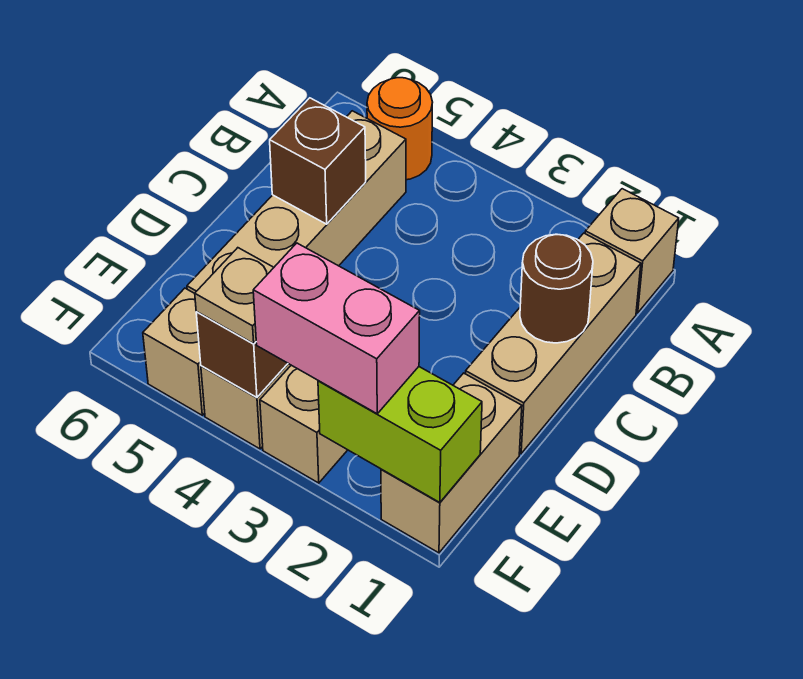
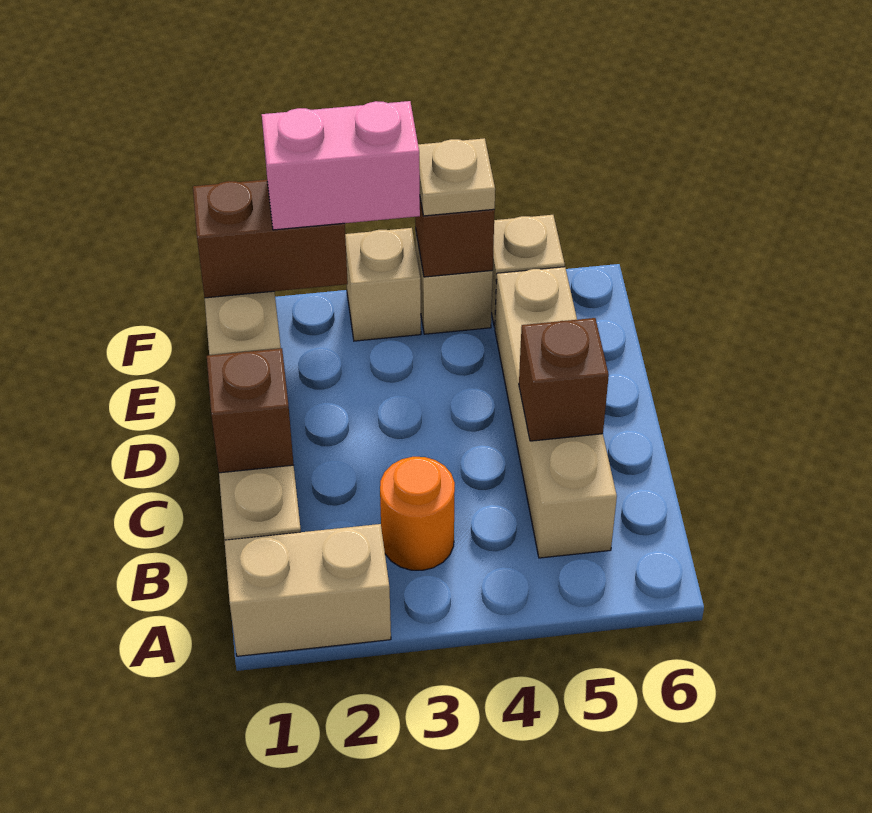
tan brick A1 level 1 -> tan brick A1:A2 level 1
orange round brick A5 level 1 -> orange round brick B3 level 1
brown round brick C1 level 2 -> brown brick C1 level 2
lime brick F1:F2 level 2 -> brown brick F1:F2 level 2

